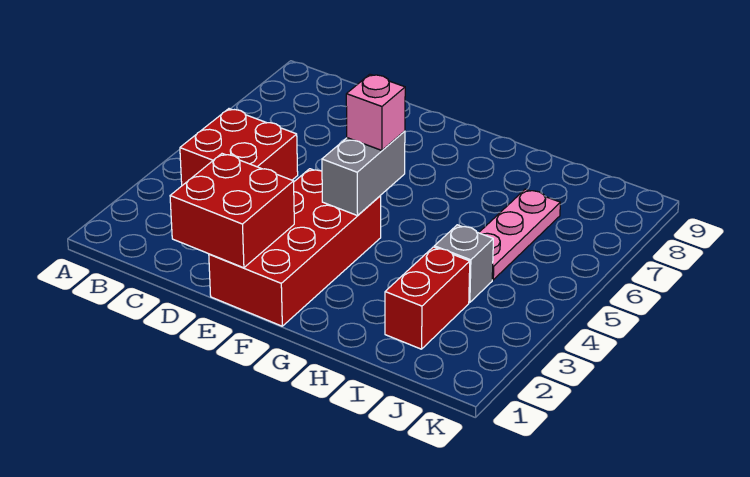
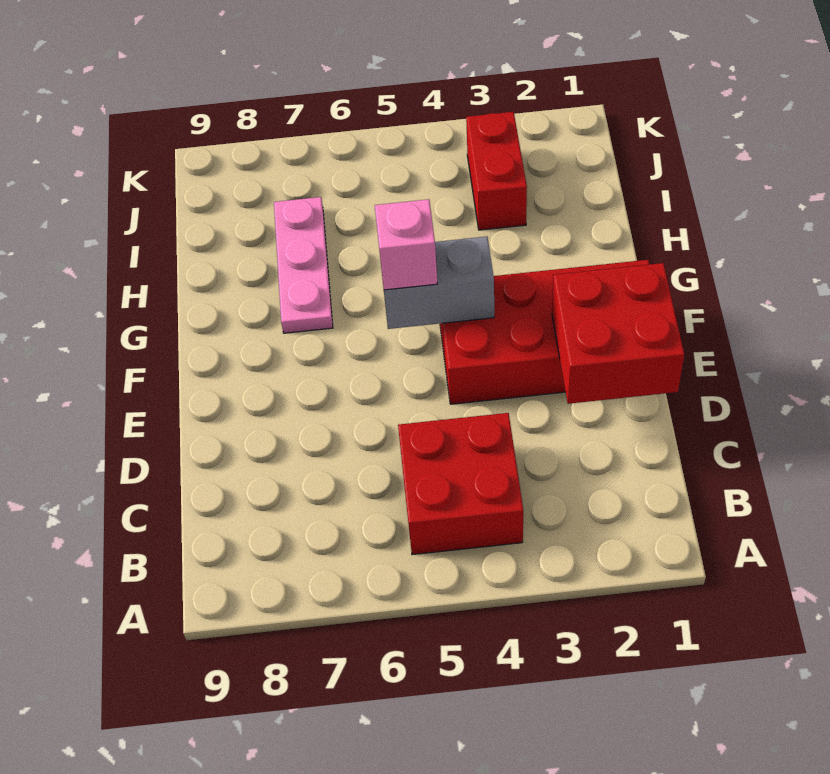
red brick I2:I3 level 1 -> red brick I3:J3 level 1
grey brick I4 level 1 -> none
pink plate I5:I7 level 1 -> pink plate G7:I7 level 1

